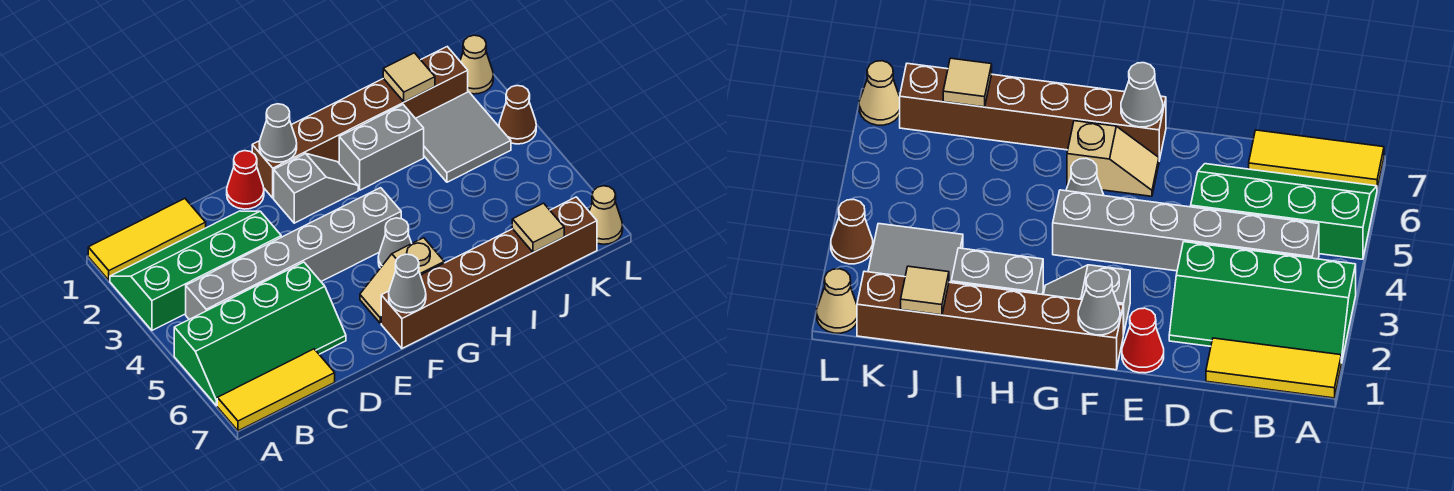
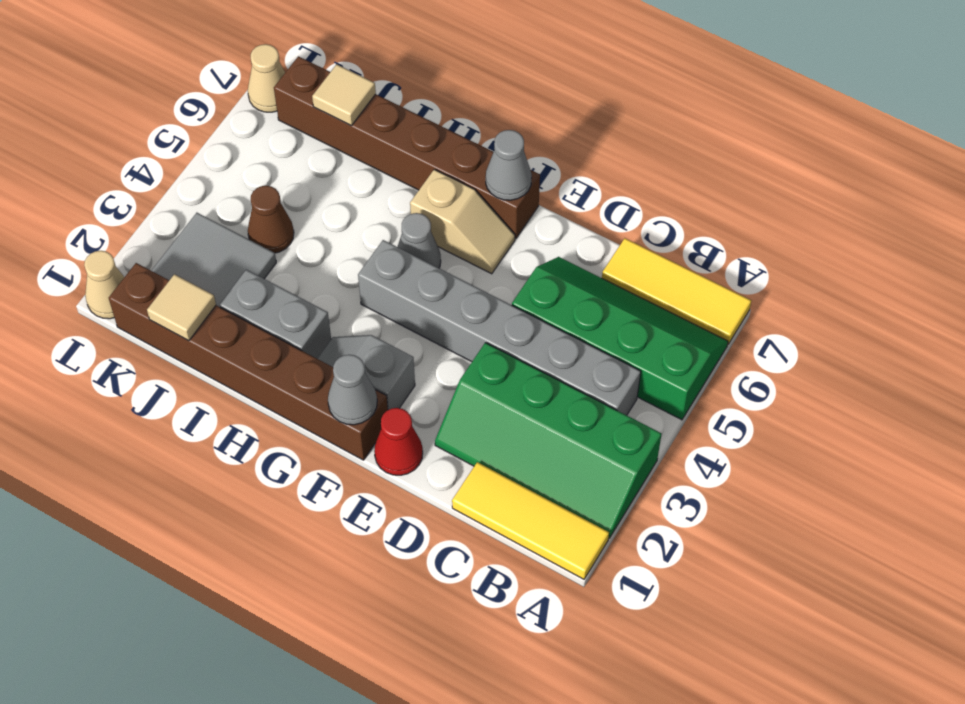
brown cone L3 level 1 -> brown cone J4 level 1

